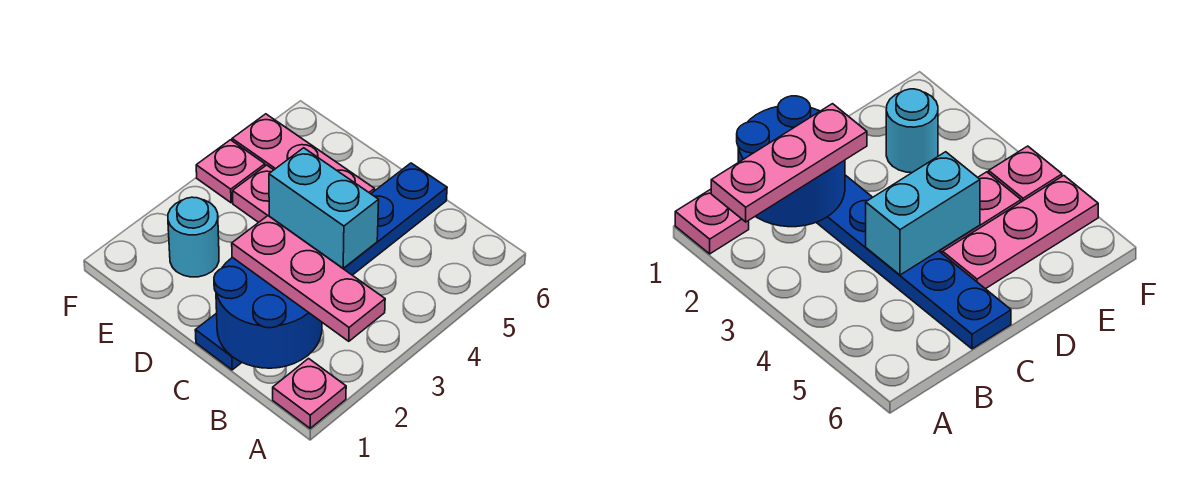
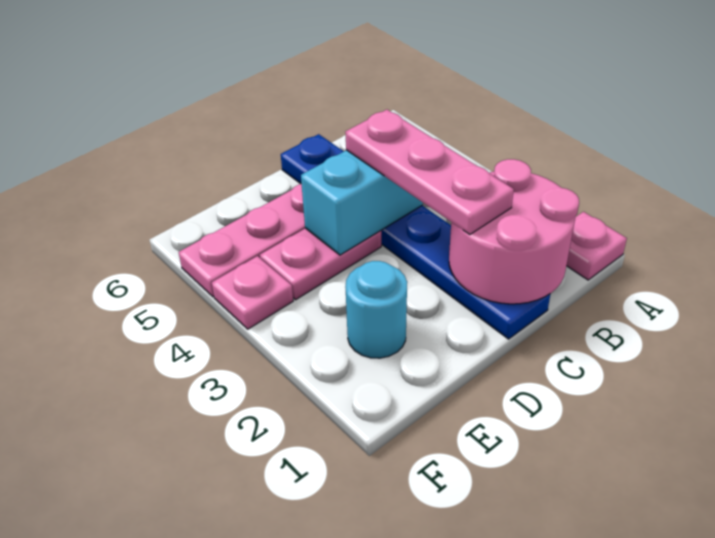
pink plate A2:C2 level 3 -> pink plate C2:C4 level 3
blue round brick B1:C2 level 2 -> pink round brick B1:C2 level 2

